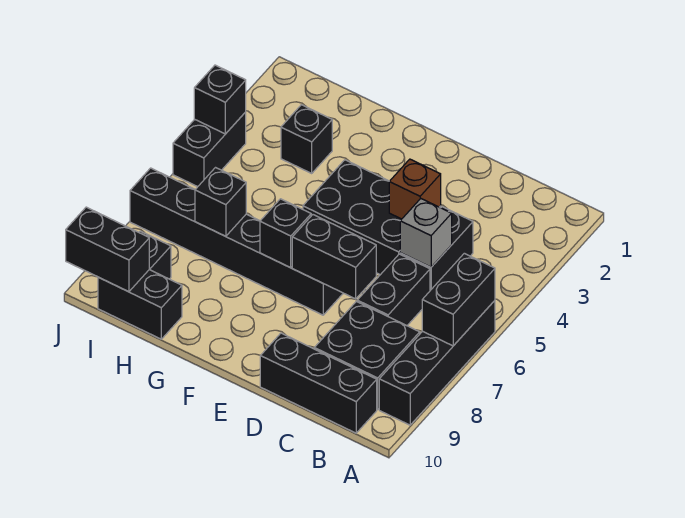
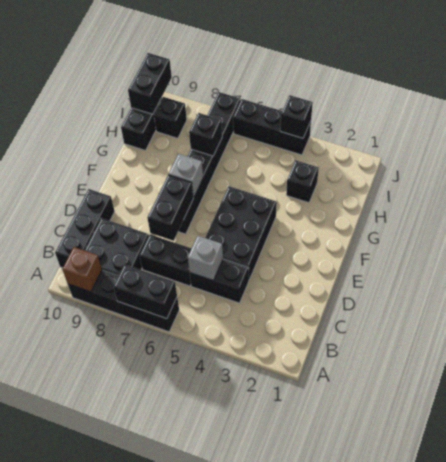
brown brick D4 level 2 -> brown brick A9 level 2
black brick F7 level 2 -> grey brick F7 level 2
black brick J4:J5 level 1 -> black brick J4:J6 level 1

